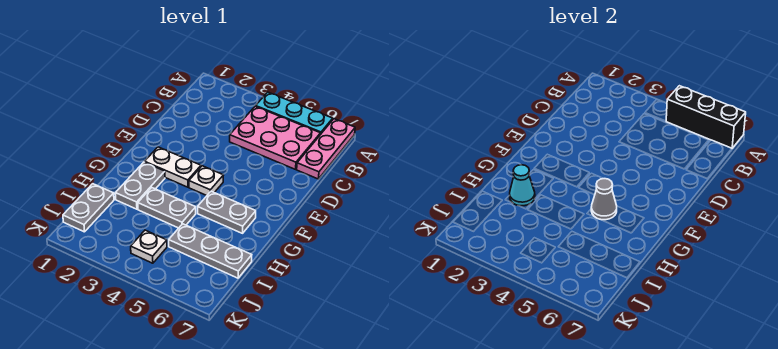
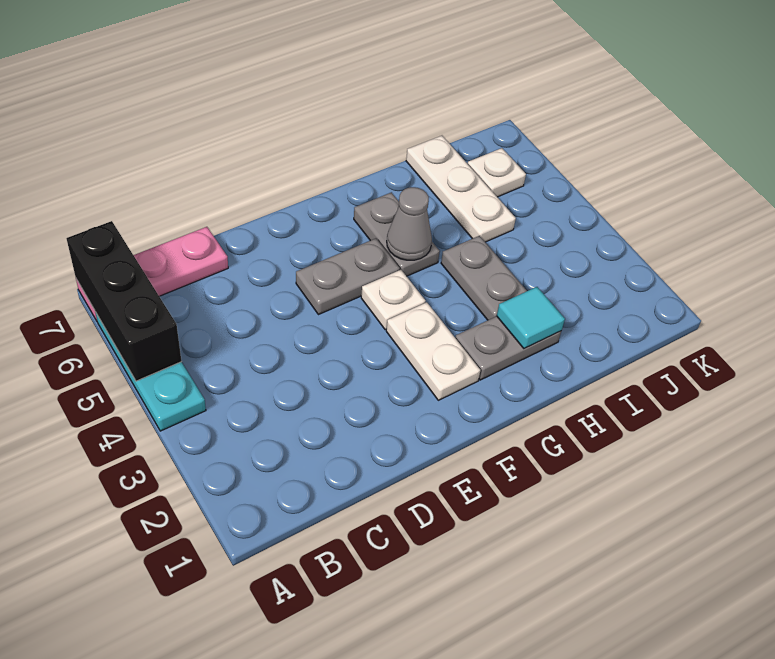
pink plate B4:C6 level 1 -> none
cyan cone H2 level 2 -> cyan tile H2 level 2
grey plate I1:J1 level 1 -> grey plate E5:F5 level 1
grey plate I5:I7 level 1 -> white plate I5:I7 level 1
white plate J4 level 1 -> white plate J6 level 1

